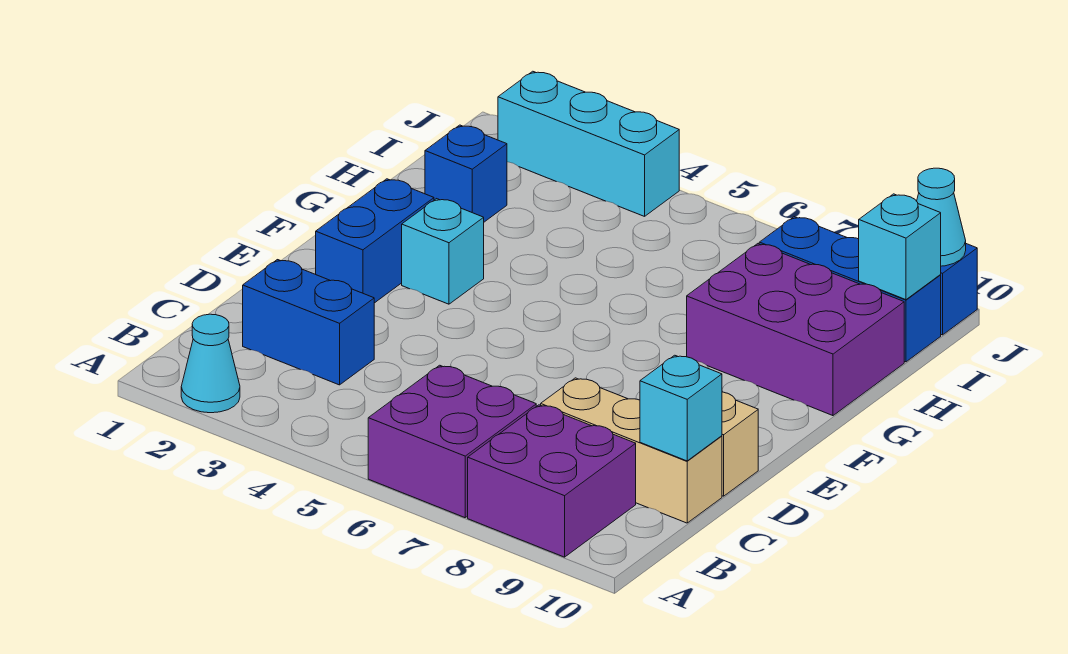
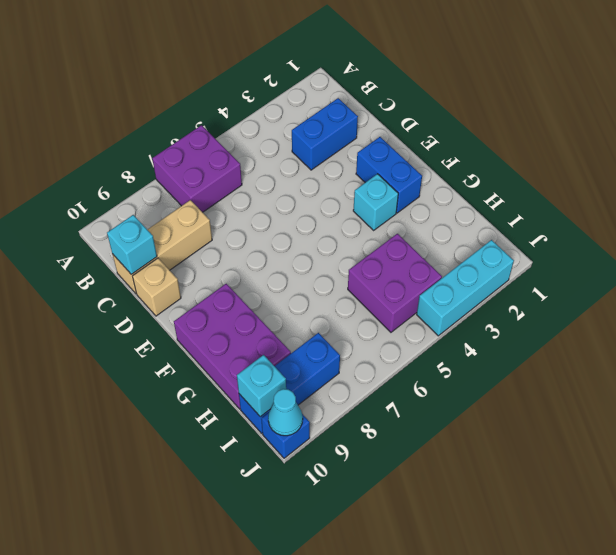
cyan cone A2 level 1 -> none
purple brick A8:B9 level 1 -> purple brick H4:I5 level 1
purple brick G8:H10 level 1 -> purple brick F9:H10 level 1
blue brick H2 level 1 -> none

